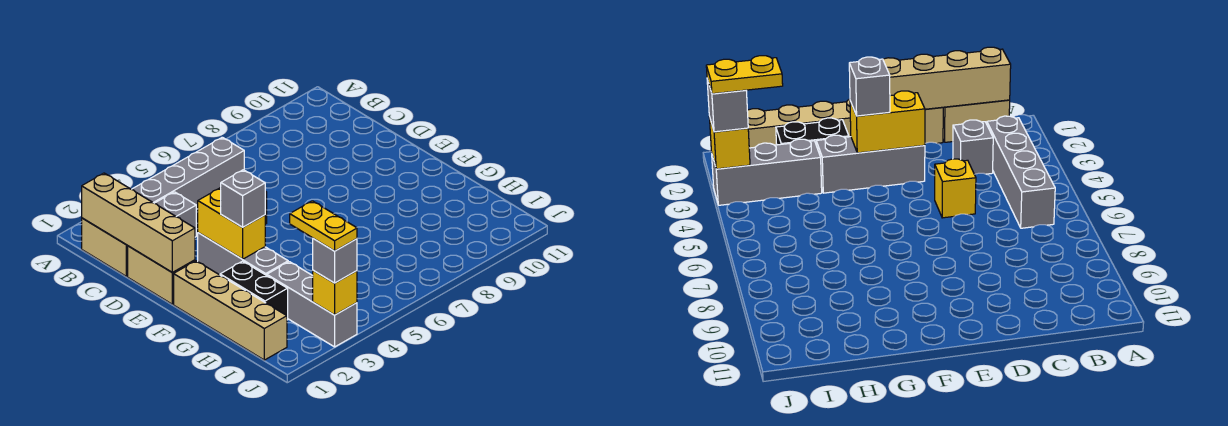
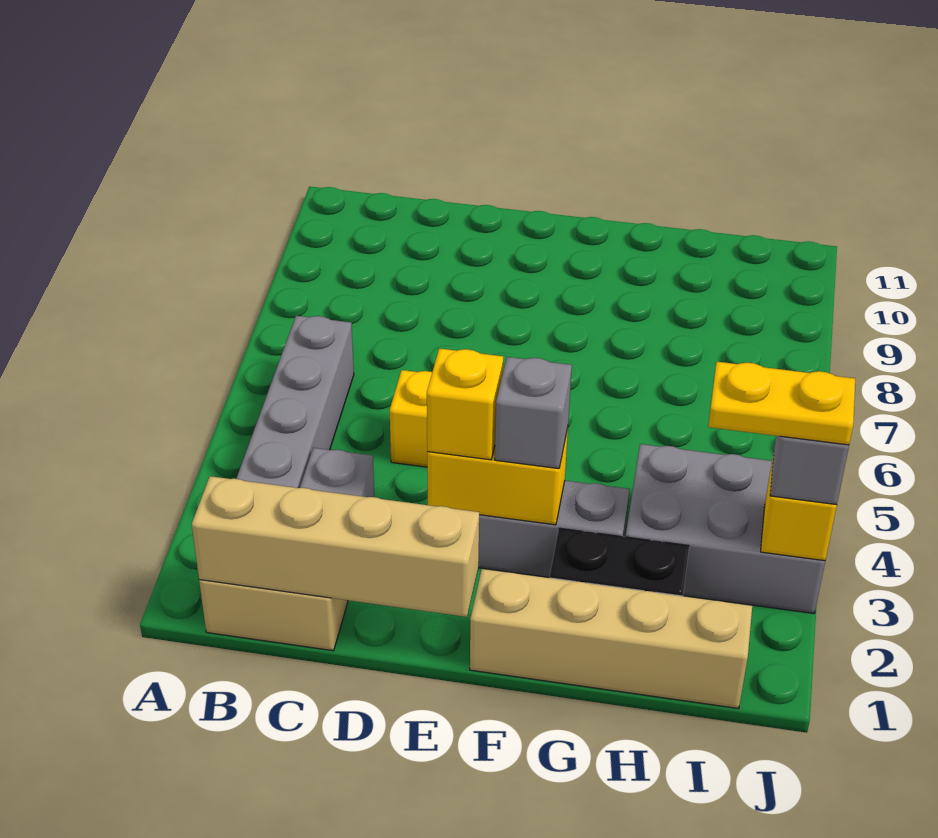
tan brick D1:E1 level 1 -> none
none -> yellow brick E3 level 3
grey brick H3:J3 level 1 -> grey brick H3:J4 level 1

